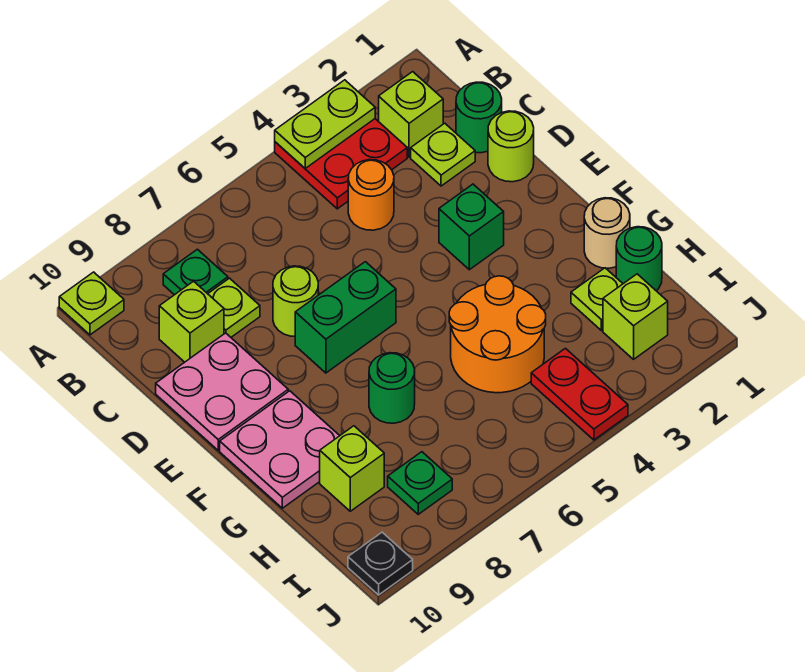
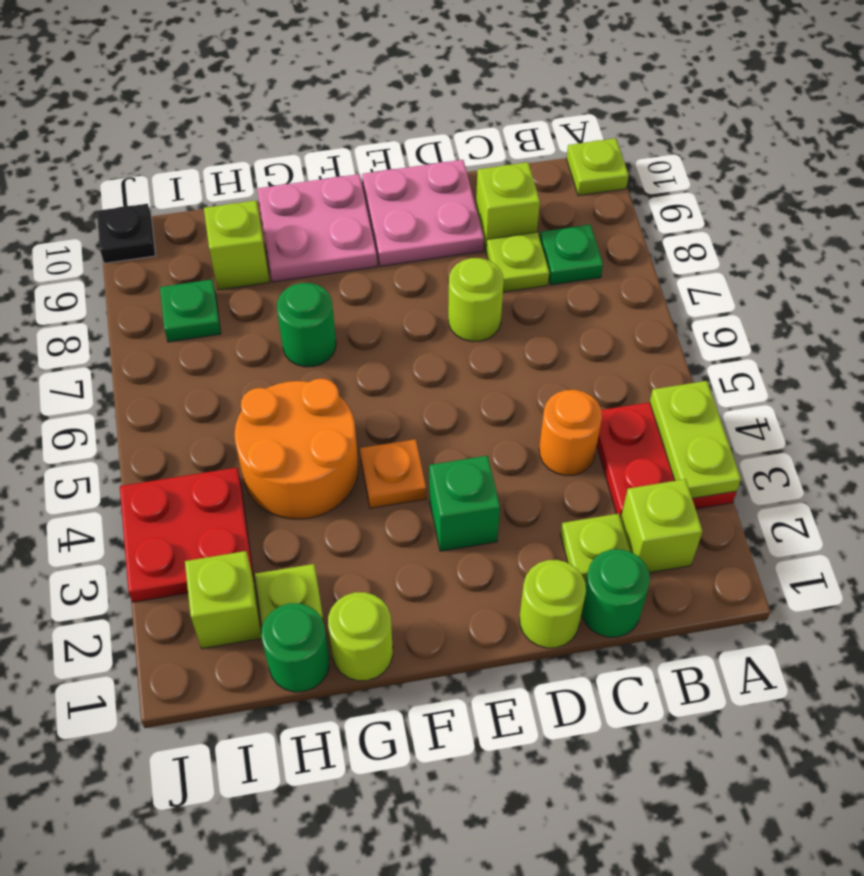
green brick E6:E7 level 1 -> none
none -> orange plate F4 level 1
tan round brick G1 level 1 -> lime round brick G1 level 1
red plate I4:J4 level 1 -> red plate I3:J4 level 1

